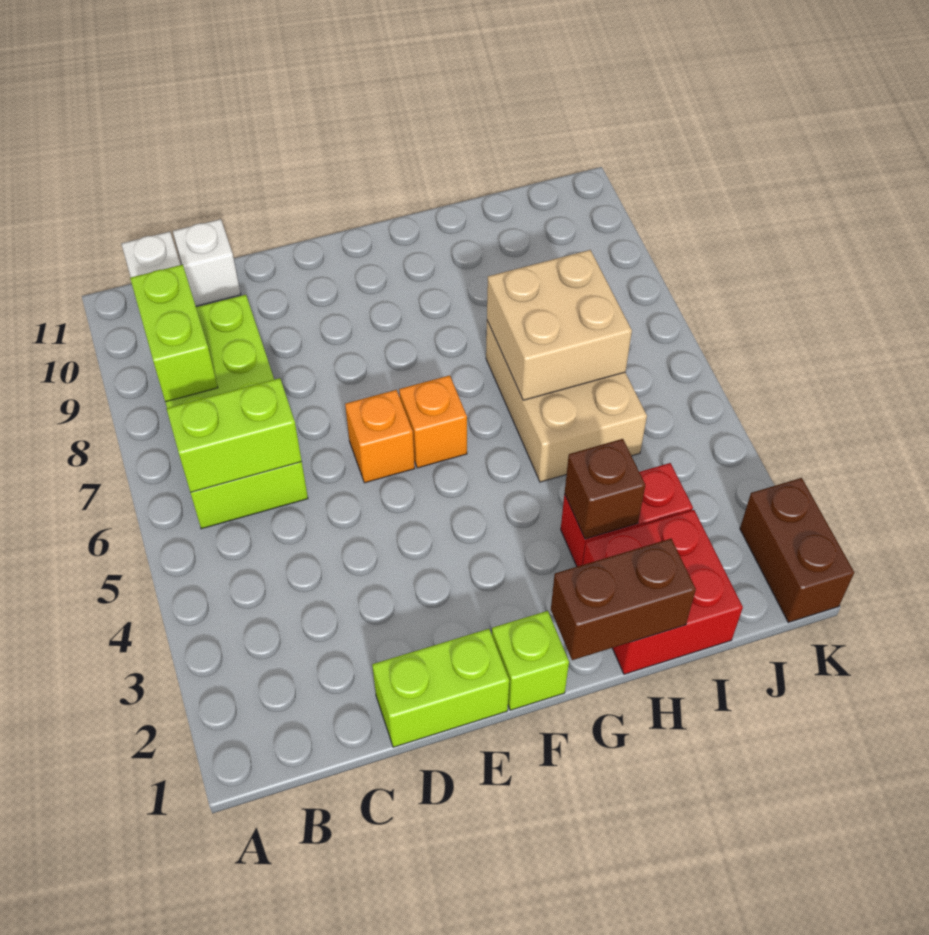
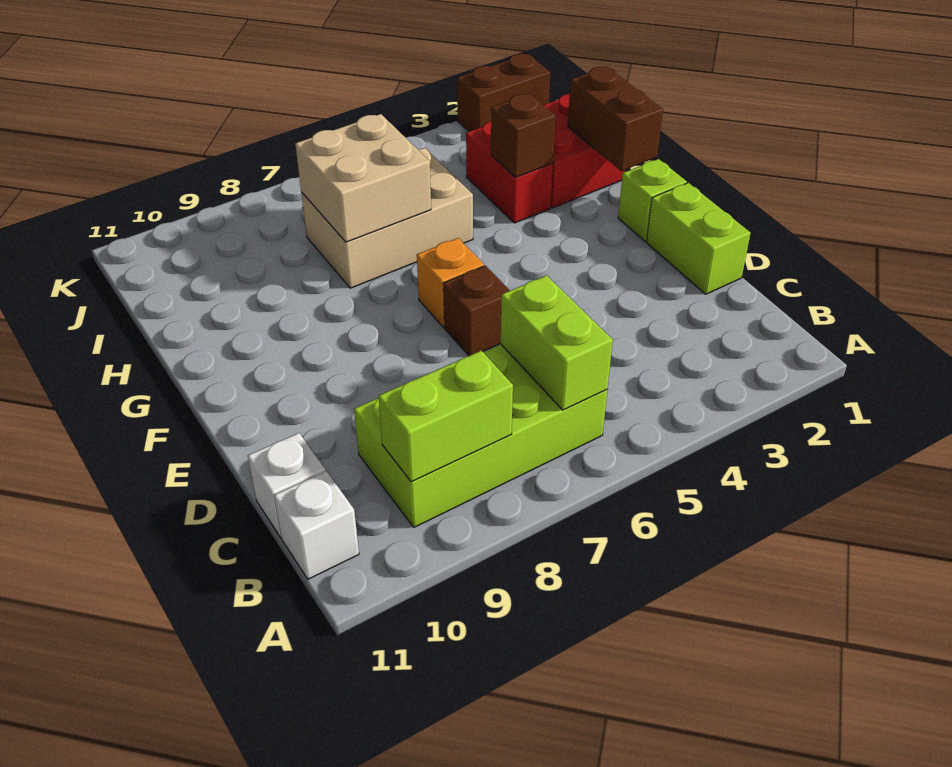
orange brick E6 level 1 -> brown brick E6 level 1

